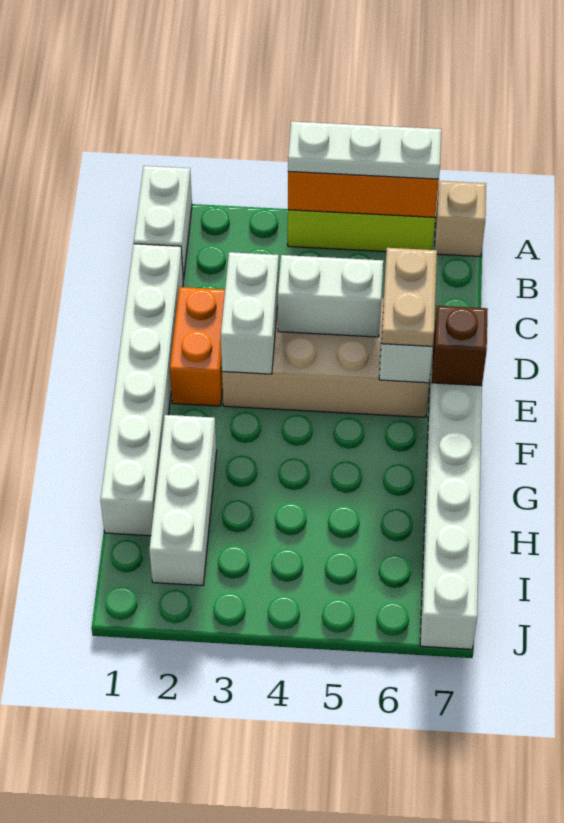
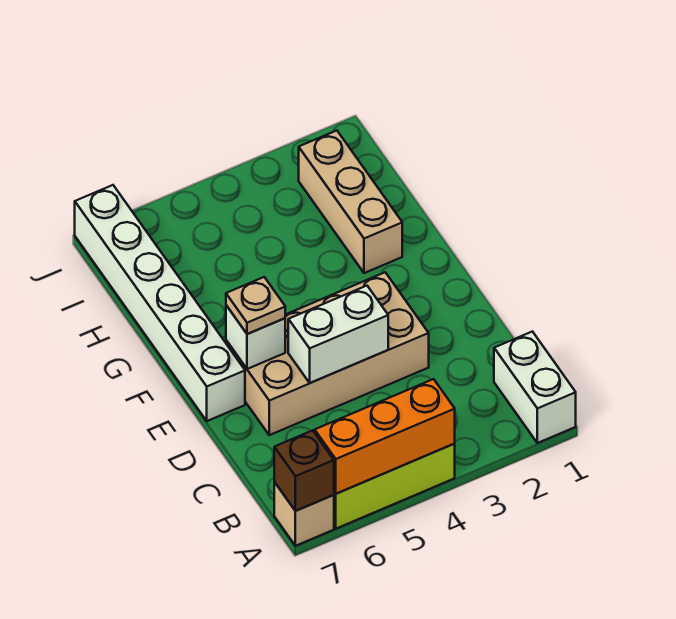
white plate A4:A6 level 3 -> none
white brick C1:H1 level 1 -> none
orange brick D2:E2 level 1 -> none
white brick D3:E3 level 2 -> none
tan plate D6:E6 level 3 -> tan plate E6 level 3
brown brick E7 level 2 -> brown brick A7 level 2
white brick G2:I2 level 1 -> tan brick G2:I2 level 1

